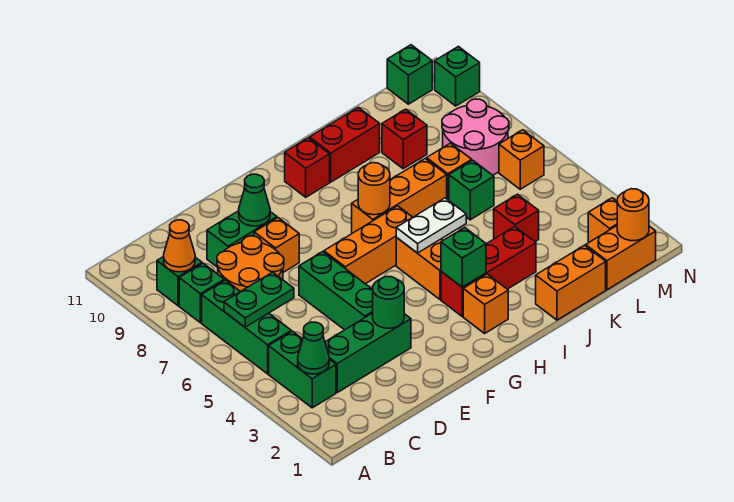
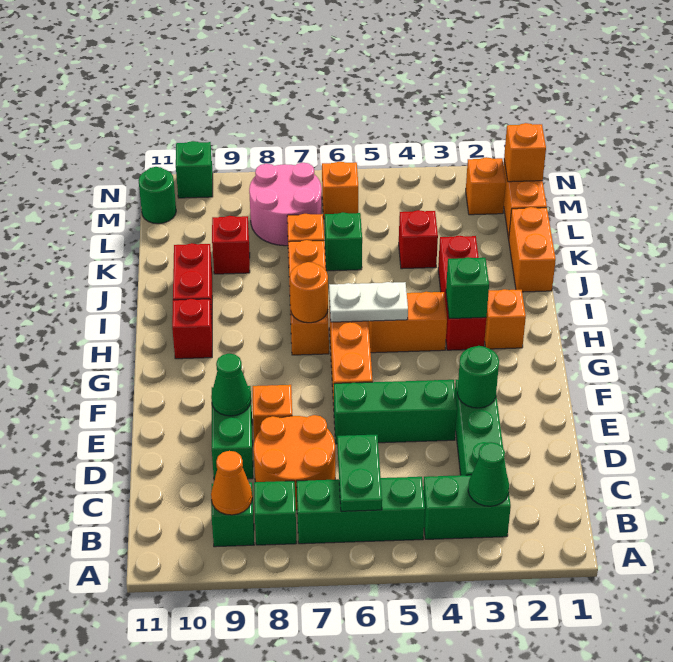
white plate H5:I5 level 2 -> white plate H5:H6 level 2
orange round brick M1 level 2 -> orange brick M1 level 2
green brick M11 level 1 -> green round brick M11 level 1

